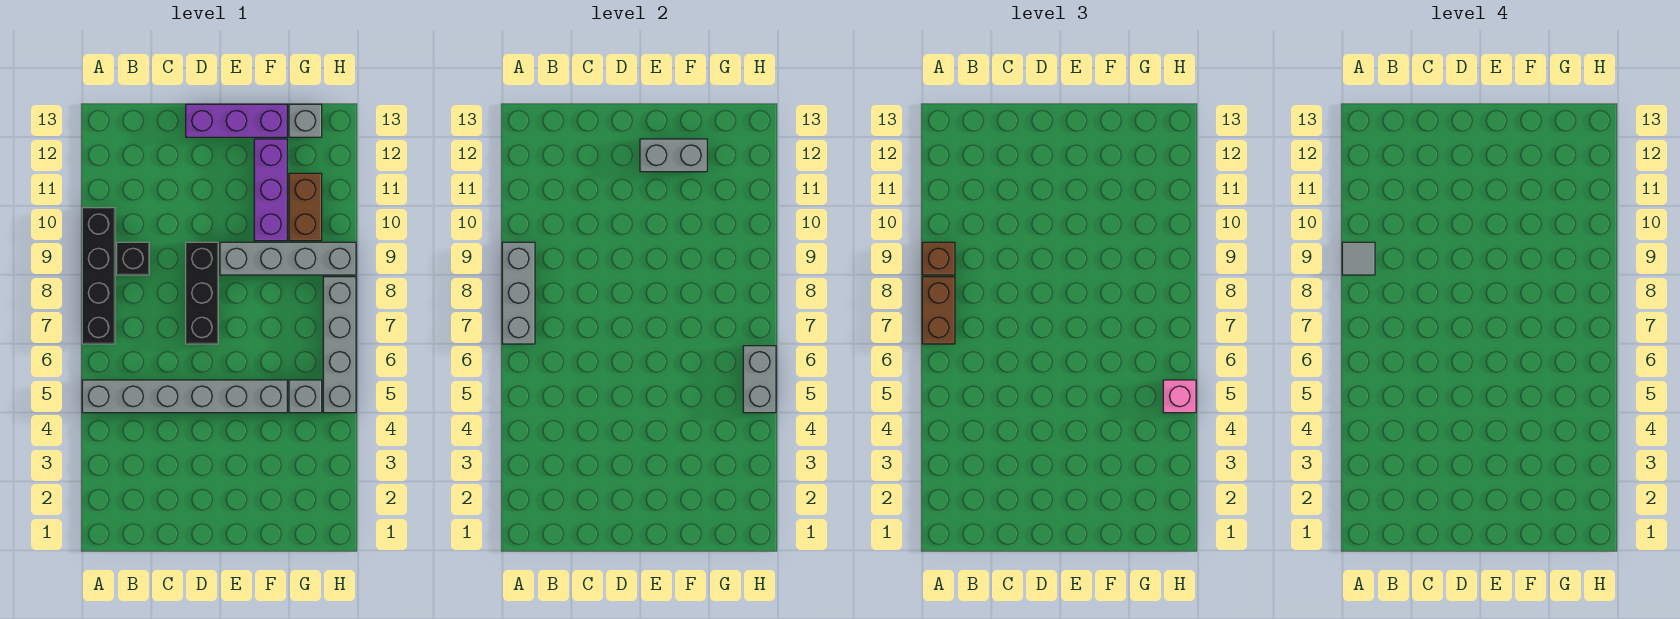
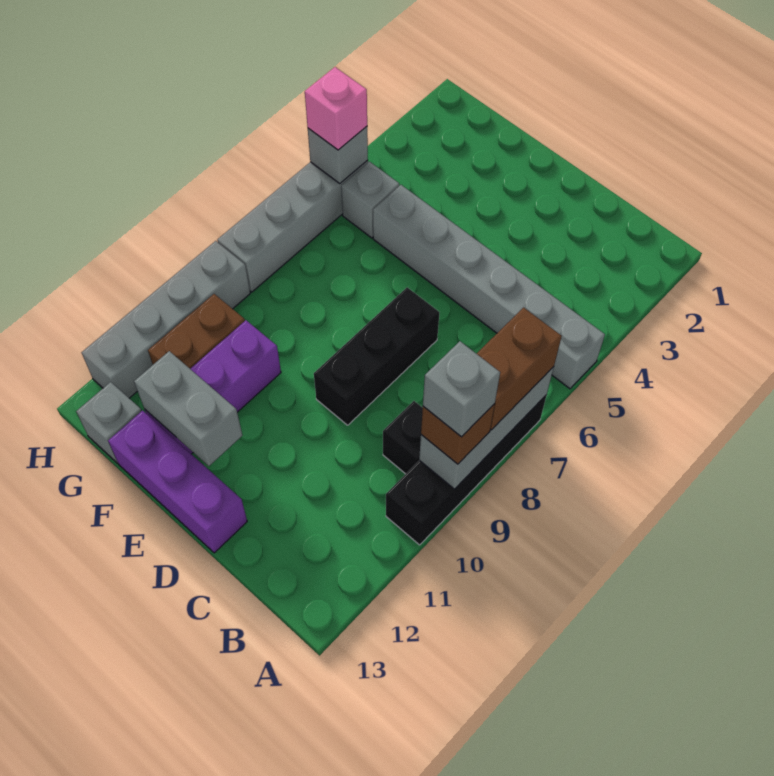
grey tile A9 level 4 -> grey brick A9 level 4
grey brick E9:H9 level 1 -> grey brick H9:H12 level 1
grey brick H5:H6 level 2 -> grey brick H5 level 2

